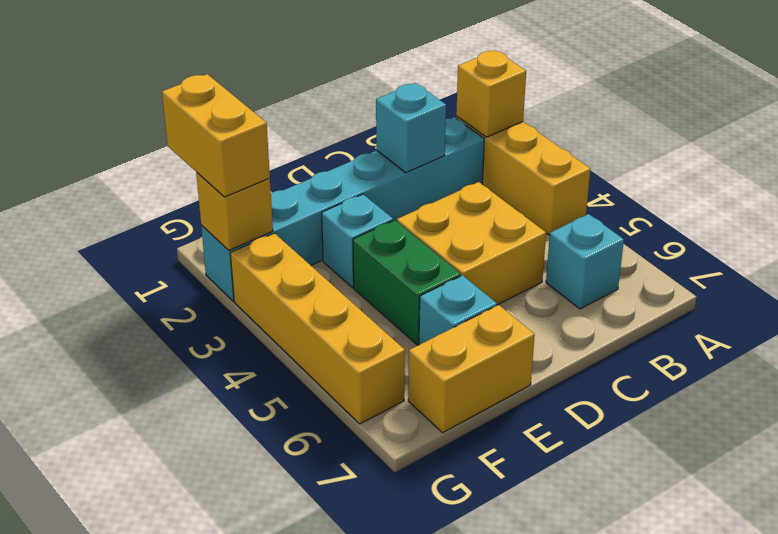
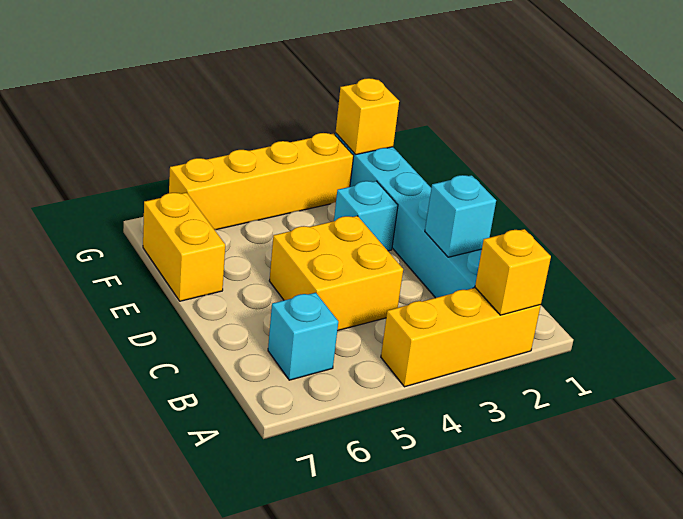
green brick E4:E5 level 1 -> none
cyan brick E6 level 1 -> none
yellow brick G1:G2 level 3 -> none

